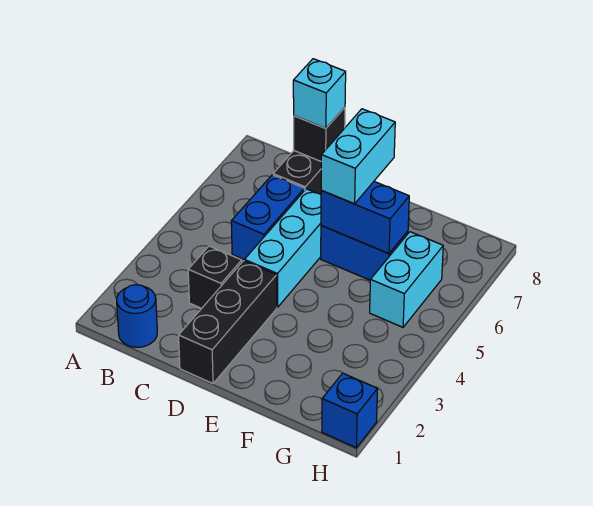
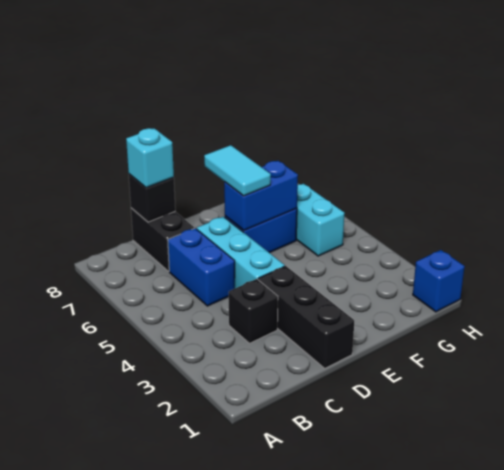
blue round brick B1 level 1 -> none
cyan brick E6:E7 level 3 -> cyan tile E6:E7 level 3

